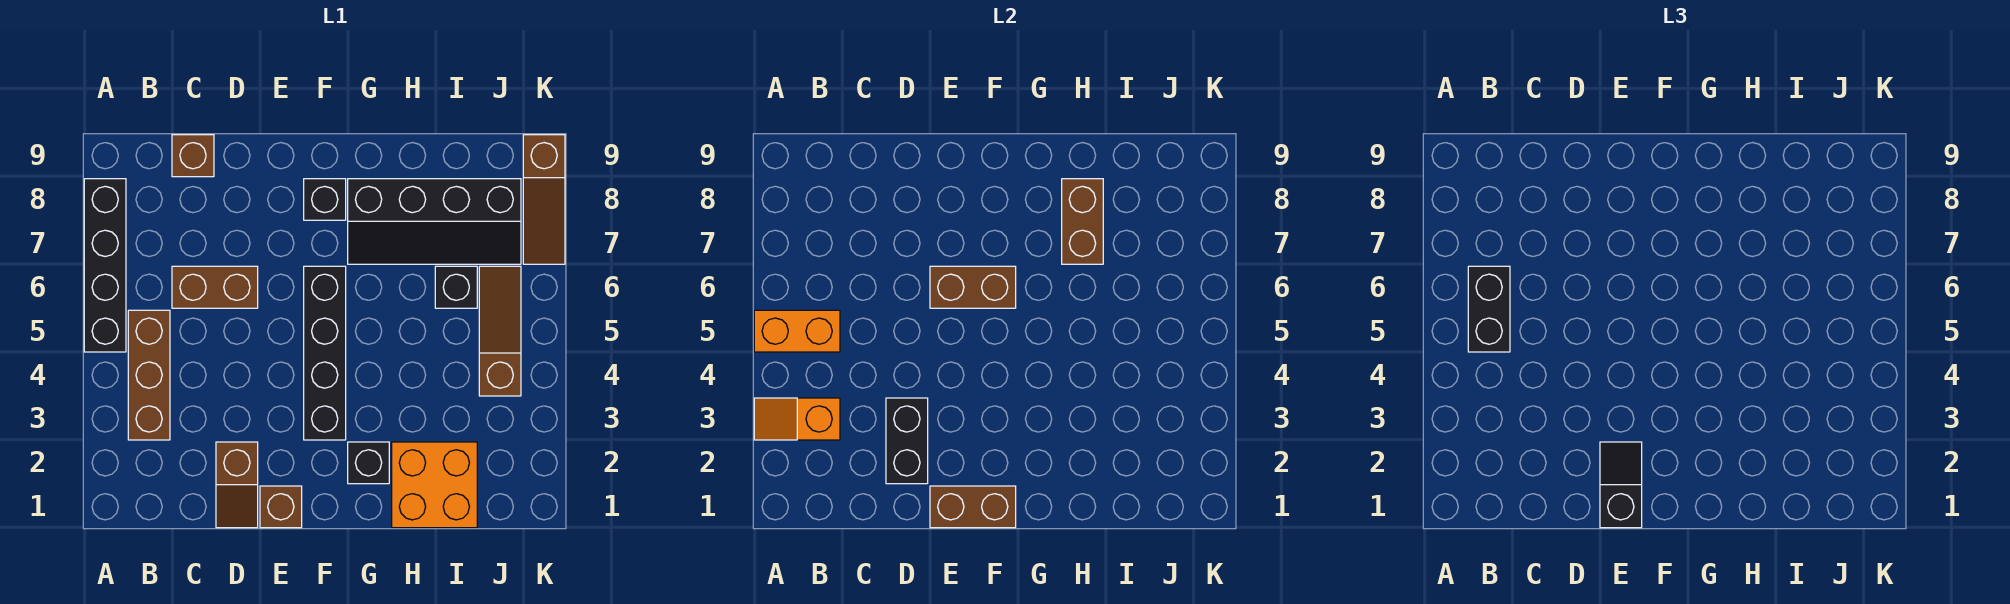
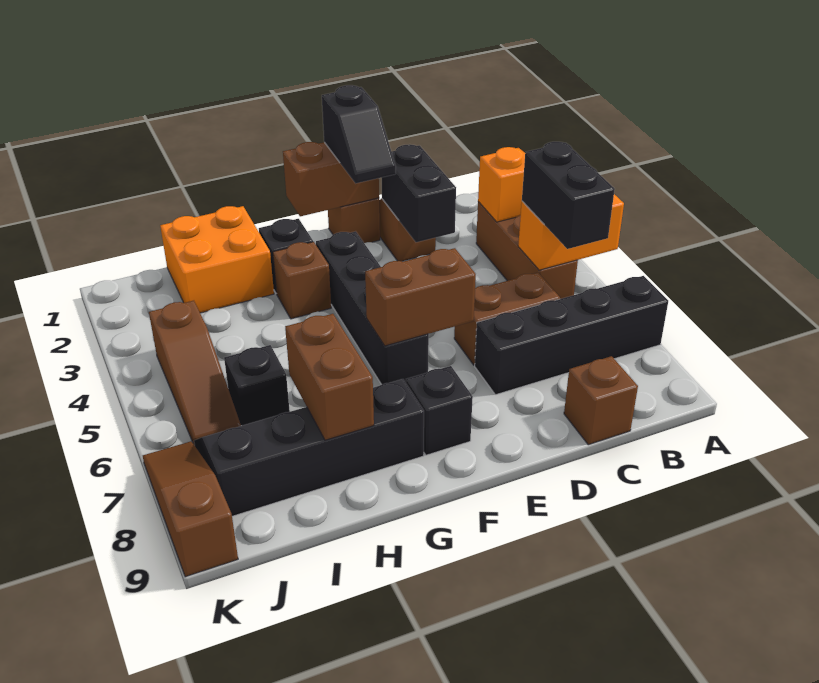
black brick A5:A8 level 1 -> black brick A7:D7 level 1
none -> brown brick G3 level 1

